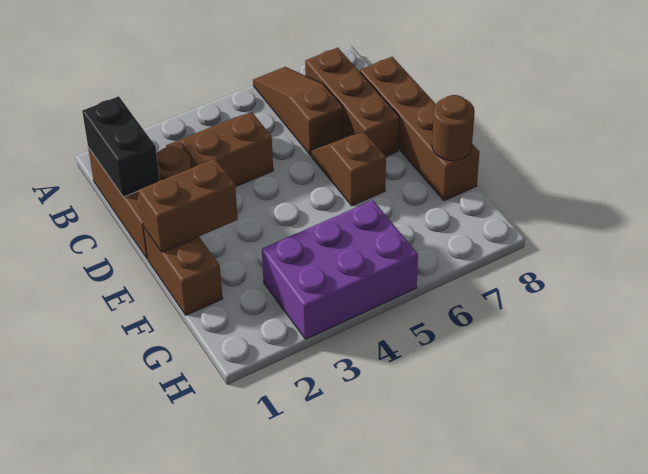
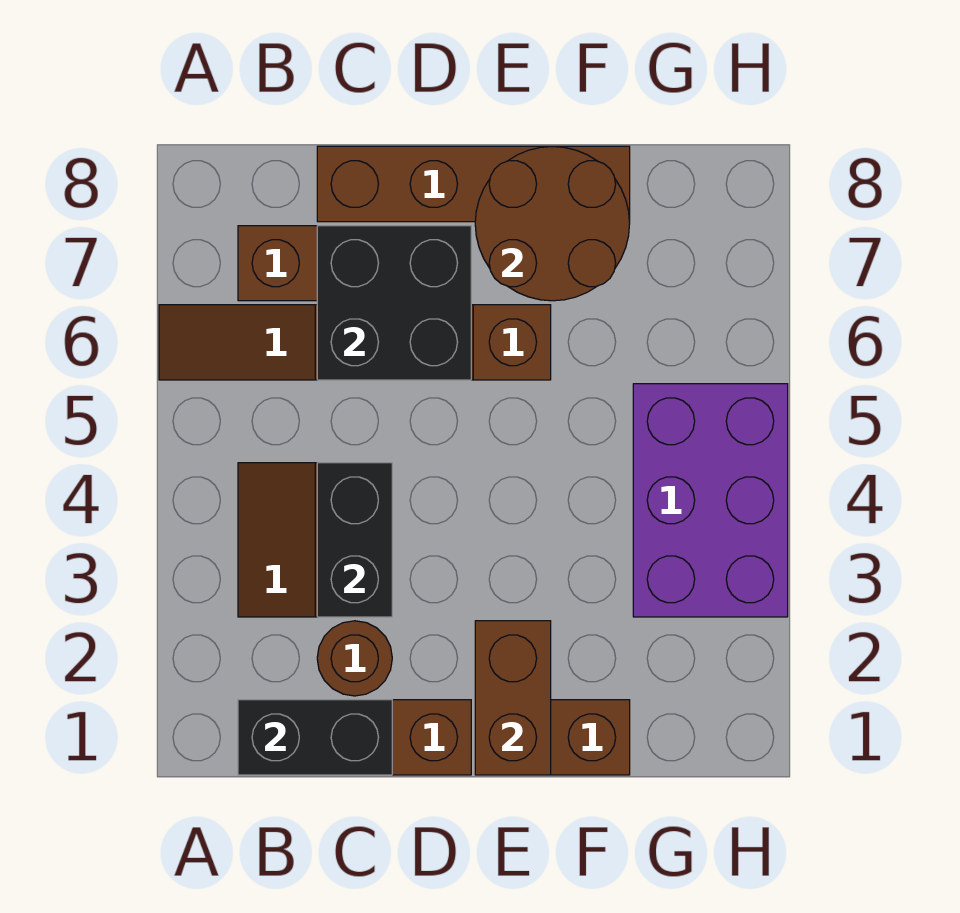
none -> black brick C3:C4 level 2
none -> black brick C6:D7 level 2
brown round brick F8 level 2 -> brown round brick E7:F8 level 2

